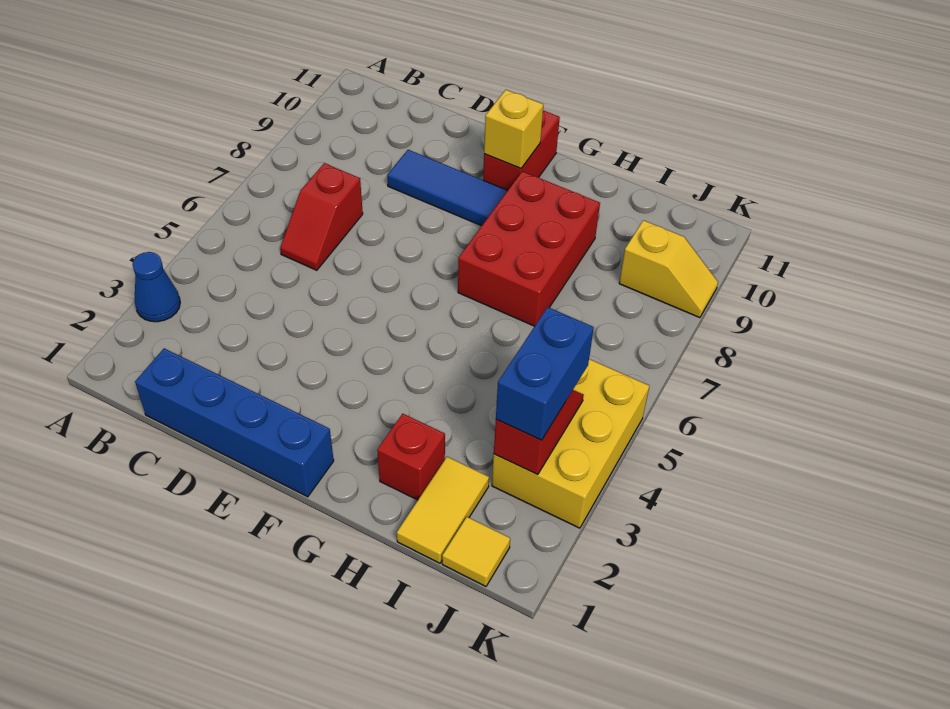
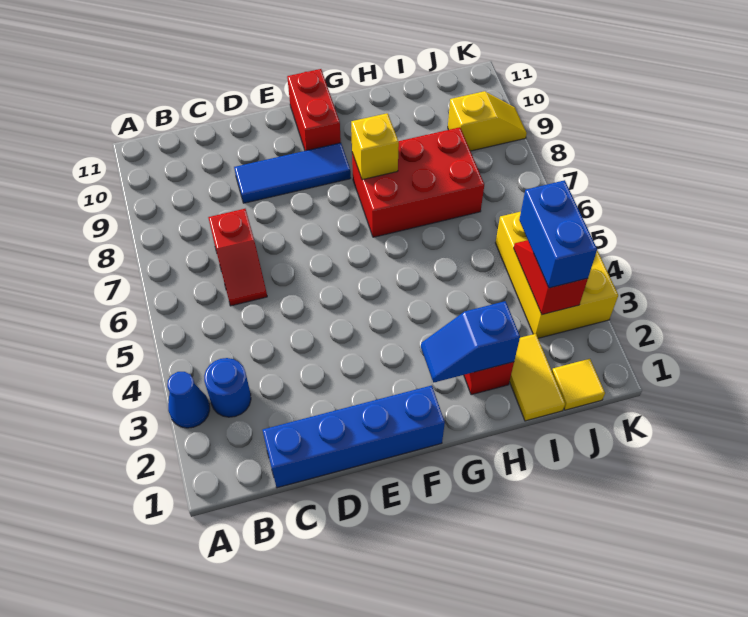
none -> blue round brick B3 level 1
yellow brick F10 level 2 -> yellow brick G8 level 2
none -> blue slope G2:H2 level 2 top H
red brick G7:H9 level 1 -> red brick G7:I8 level 1

